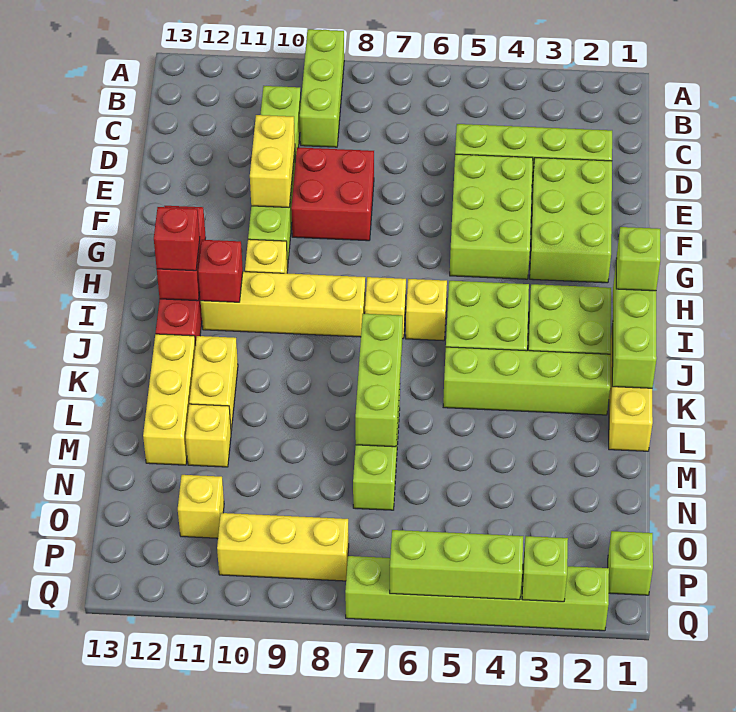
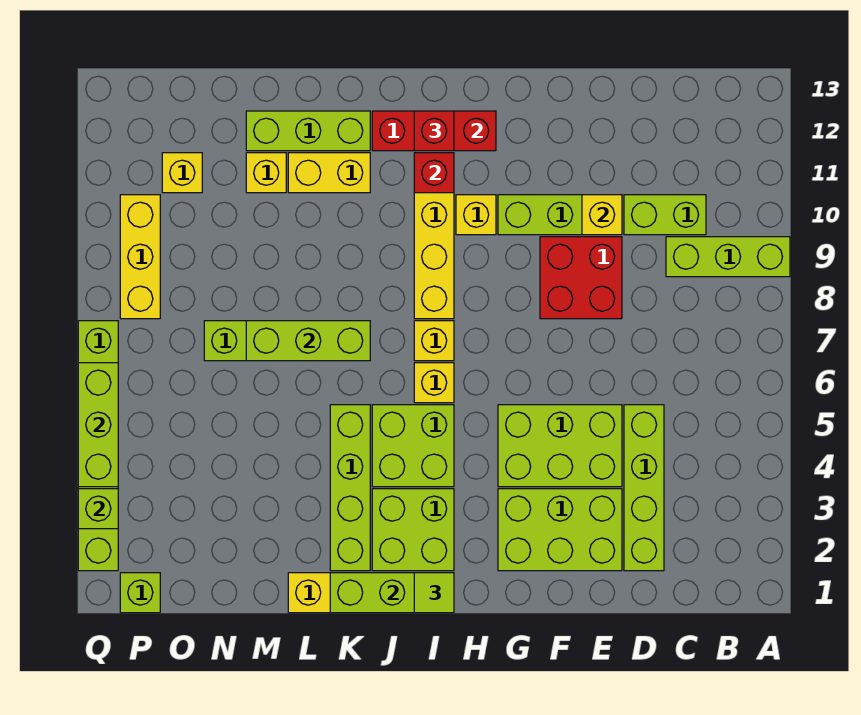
yellow brick E10:F10 level 2 -> yellow brick E10 level 2
lime brick I1 level 3 -> lime tile I1 level 3
yellow brick K12:M12 level 1 -> lime brick K12:M12 level 1

